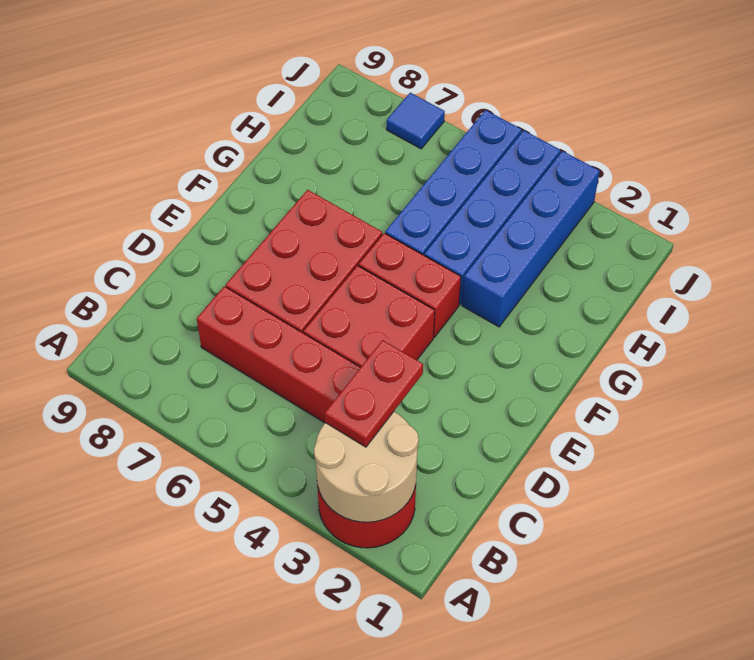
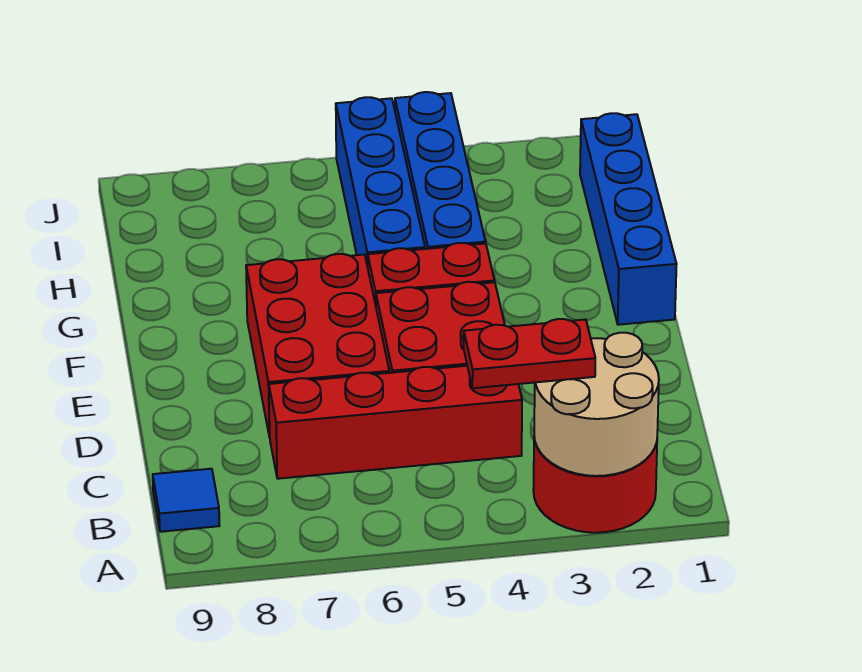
red plate B3:C3 level 3 -> red plate B3:B4 level 3
blue brick G3:J3 level 1 -> blue brick F1:I1 level 1
blue tile J7 level 1 -> blue tile B9 level 1

